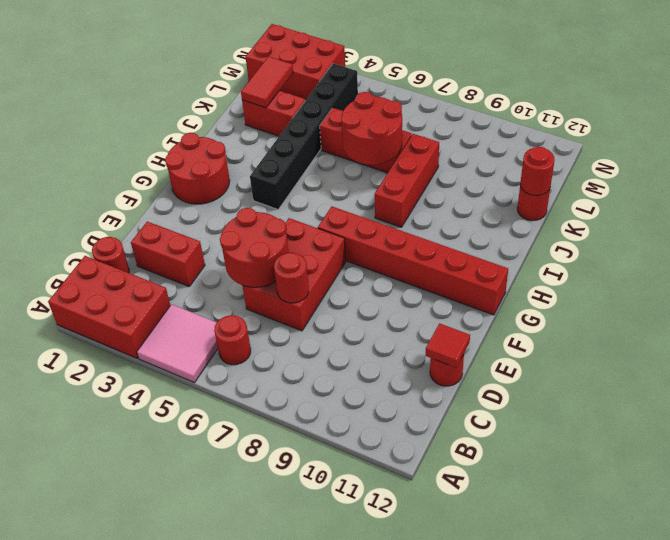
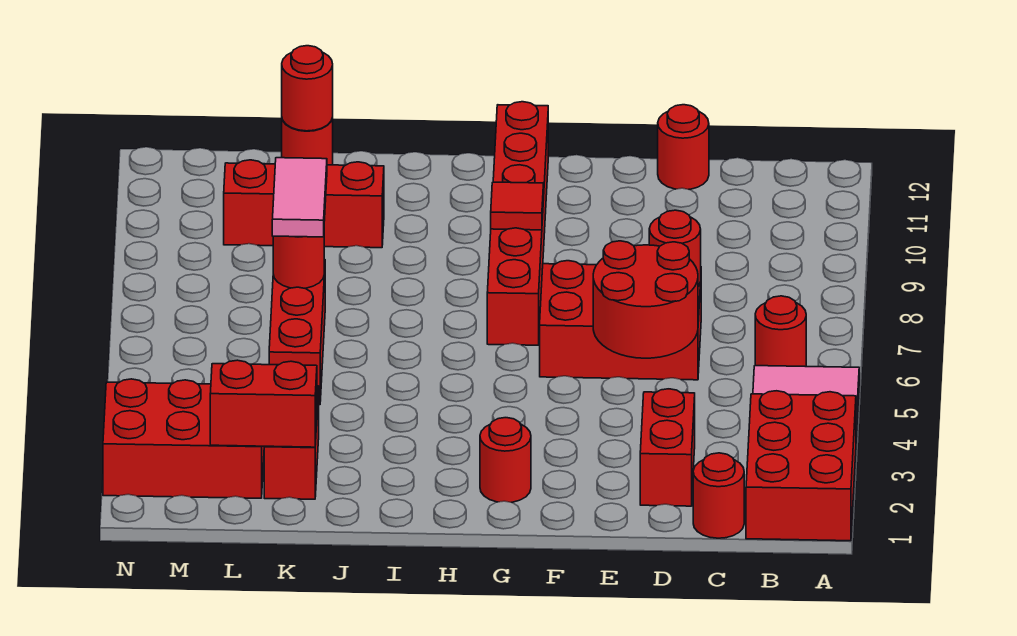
red tile D12 level 2 -> red tile G9 level 2
red round brick G1:H2 level 1 -> red round brick G2 level 1
black brick H4:M4 level 1 -> none
red brick I8:K8 level 1 -> red brick J10:L10 level 1
red round brick J6:K7 level 2 -> red round brick K7 level 2
red tile K2:L2 level 2 -> red brick K2:L2 level 2
none -> pink tile K7:K8 level 3
red brick M1:N3 level 1 -> red brick L2:N3 level 1

